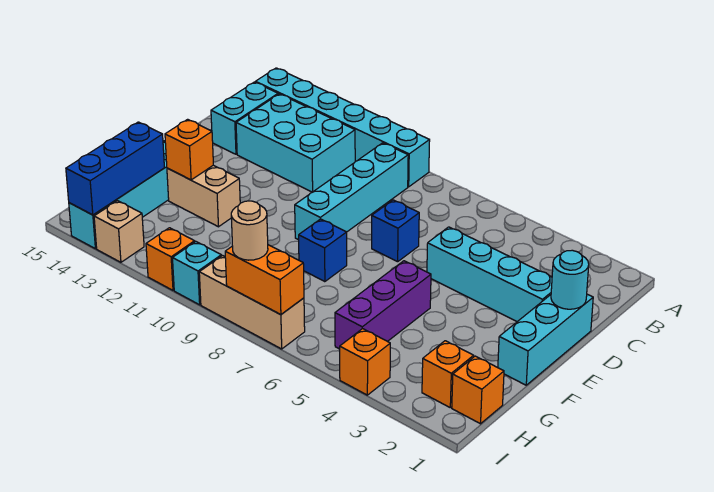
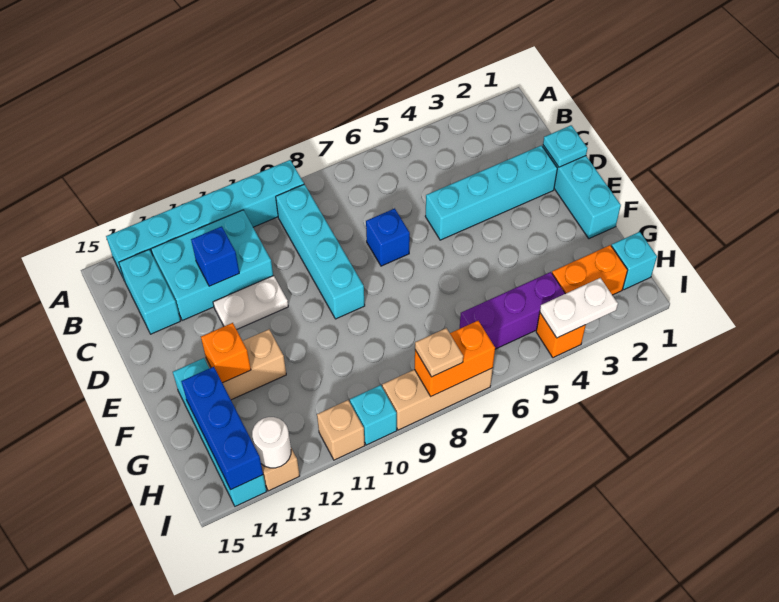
cyan round brick D1 level 2 -> cyan plate D1 level 2
none -> white plate D11:D12 level 1
purple brick F5:H5 level 1 -> purple brick H4:H6 level 1
blue brick F8 level 1 -> blue brick C12 level 2
orange brick H1 level 1 -> cyan brick H1 level 1
orange brick H2 level 1 -> orange brick H2:H3 level 1
none -> white plate I3:I4 level 2
tan round brick I8 level 3 -> tan plate I8 level 3
orange brick I11 level 1 -> tan brick I11 level 1
none -> white round brick I13 level 2

